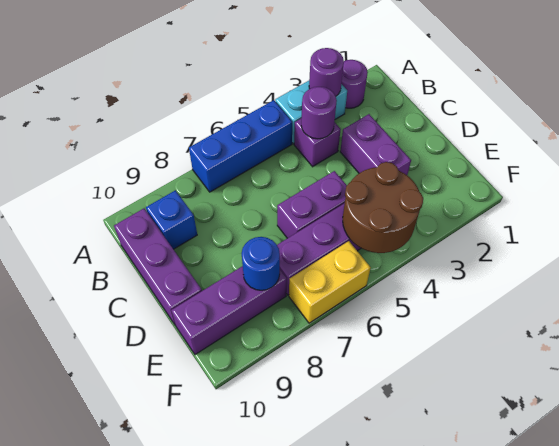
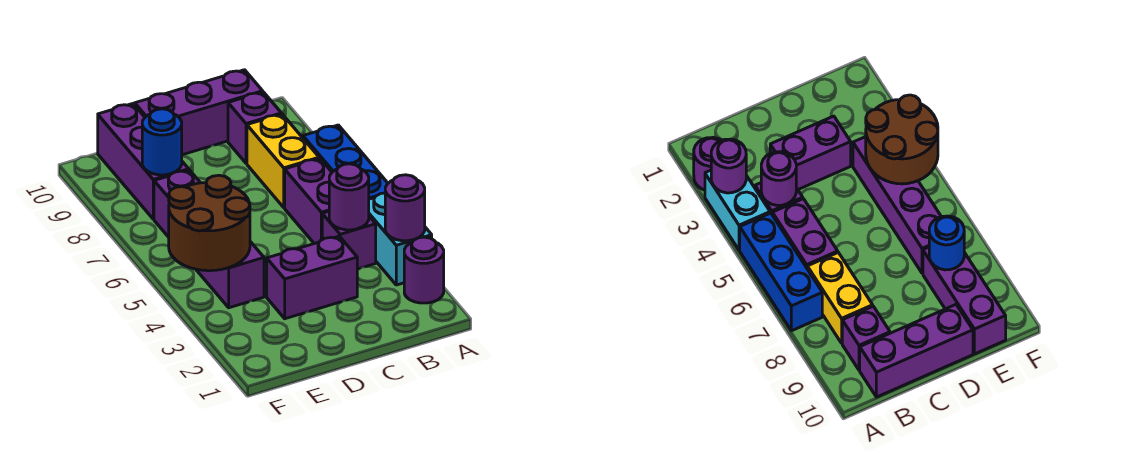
blue brick B9 level 1 -> purple brick B9 level 1
purple brick D5:D6 level 1 -> purple brick B5:B6 level 1
yellow brick F6:F7 level 1 -> yellow brick B7:B8 level 1

